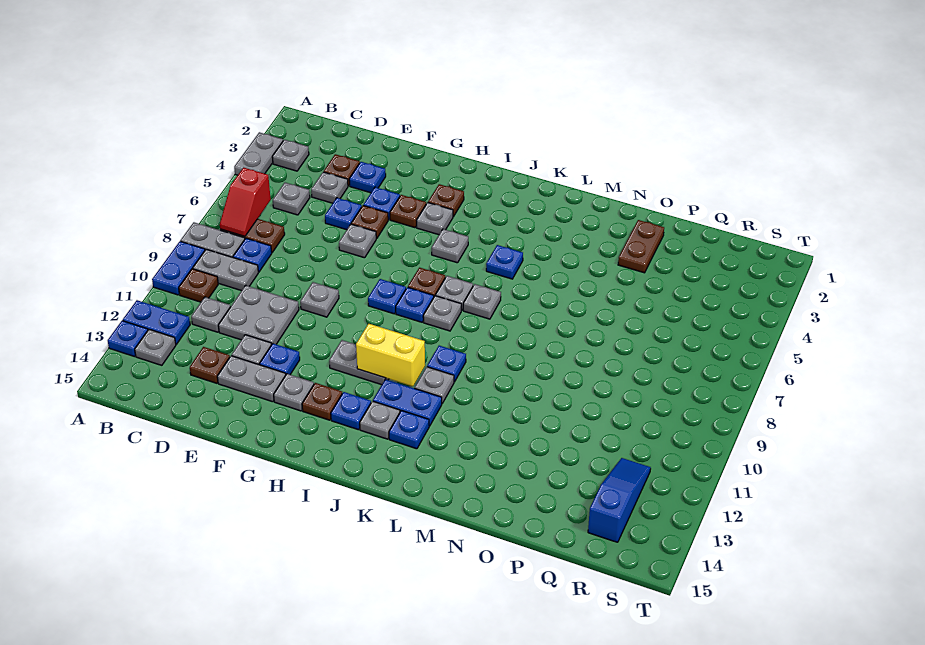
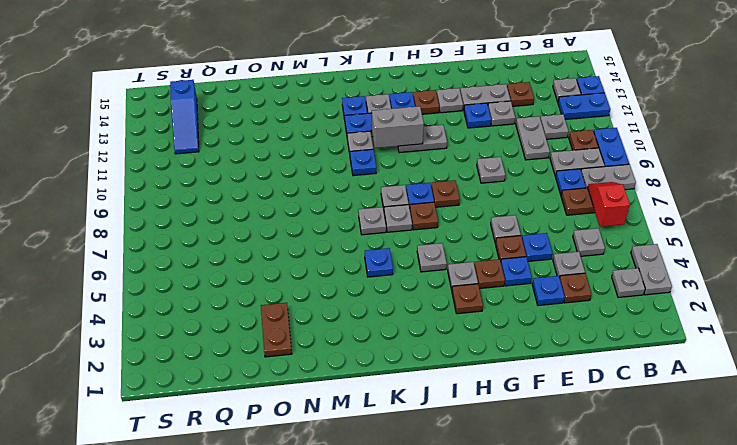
grey plate D10:E11 level 1 -> grey plate D10:D11 level 1
blue plate H8 level 1 -> brown plate H8 level 1
yellow brick I11:J11 level 2 -> grey brick I11:J11 level 2

